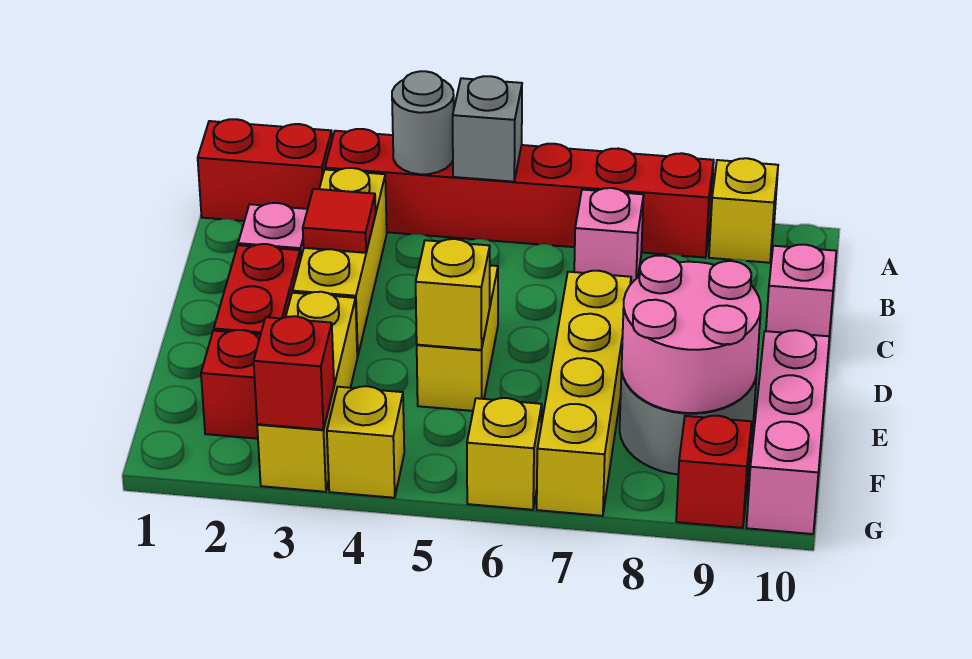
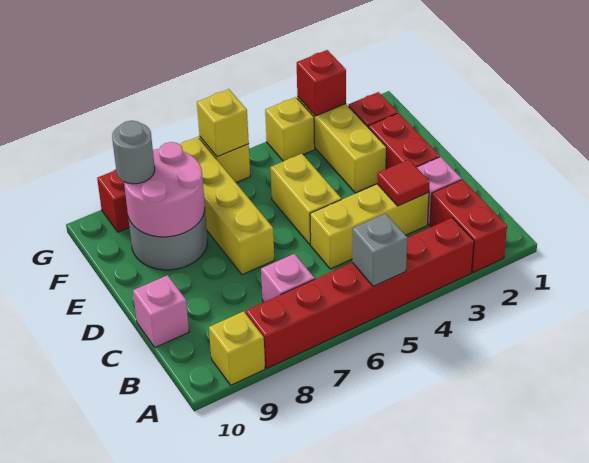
red brick A1:A2 level 1 -> red brick A2:B2 level 1
grey round brick A4 level 2 -> grey round brick F9 level 3
yellow brick B3:D3 level 1 -> yellow brick C3:C5 level 1
yellow brick E5 level 2 -> yellow brick G6 level 2
pink brick E10:G10 level 1 -> none

